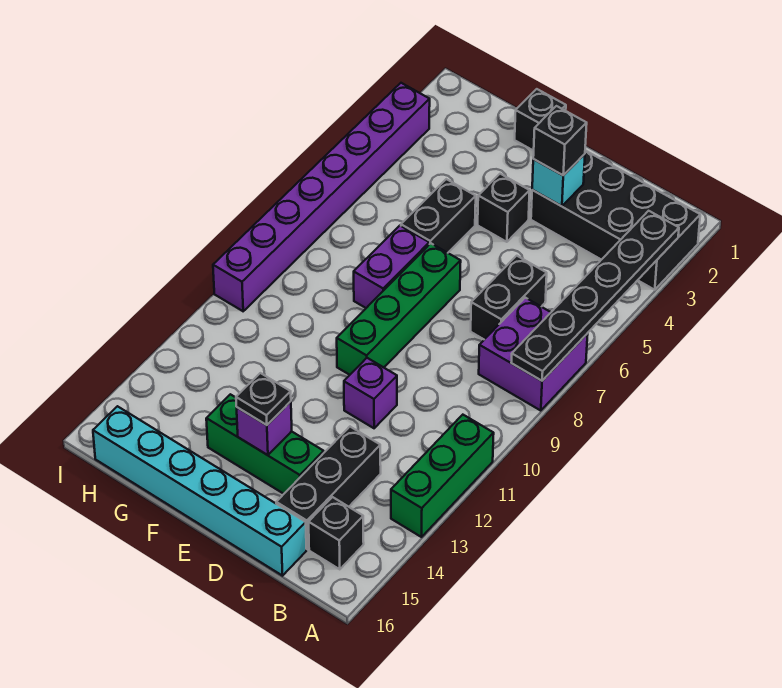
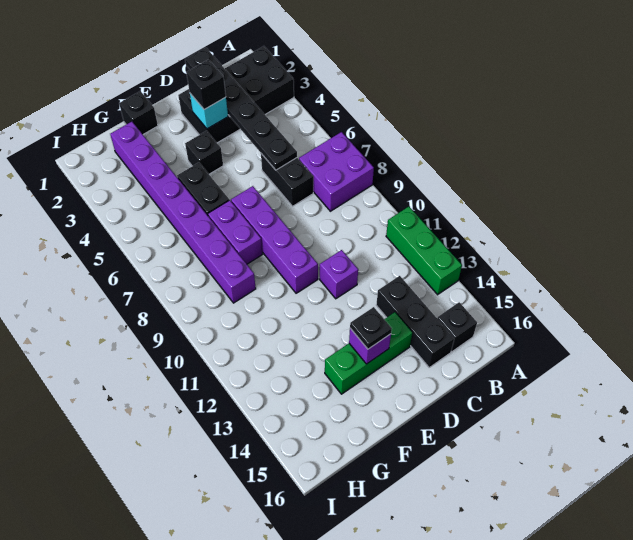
black plate A3:A8 level 2 -> black plate C1:C6 level 2
cyan brick C16:H16 level 1 -> none
green brick E7:E10 level 1 -> purple brick E7:E10 level 1
purple brick I3:I10 level 1 -> purple brick G2:G9 level 1

